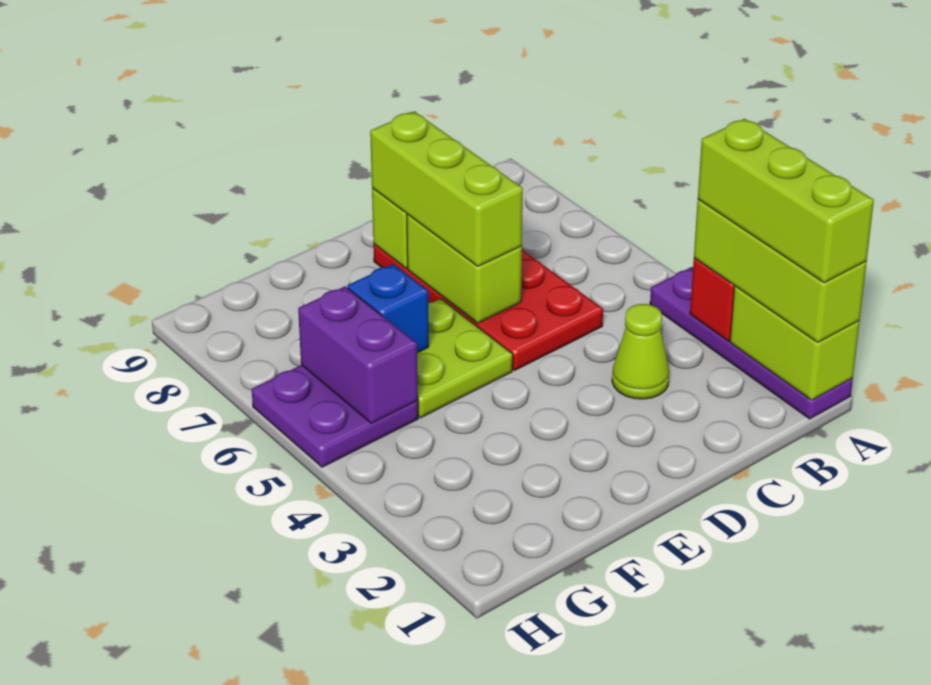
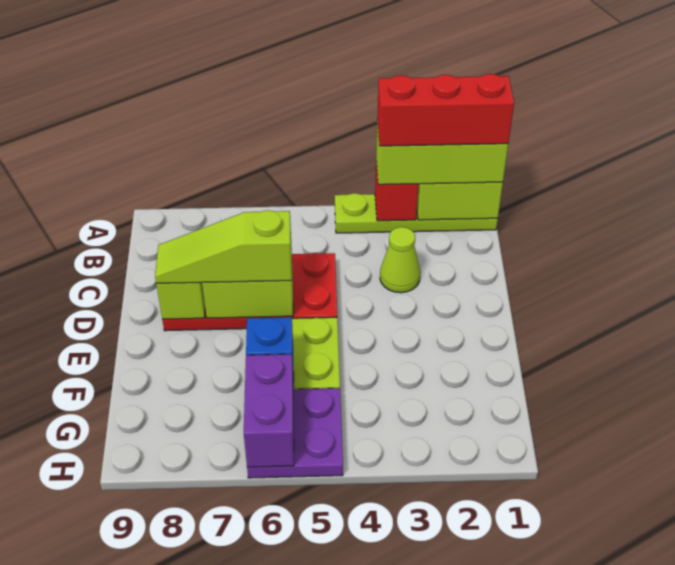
purple plate A1:A4 level 1 -> lime plate A1:A4 level 1
lime brick A1:A3 level 4 -> red brick A1:A3 level 4
lime brick D6:D8 level 3 -> lime slope D6:D8 level 3 top 6
purple brick G5:G6 level 2 -> purple brick G6:H6 level 2

